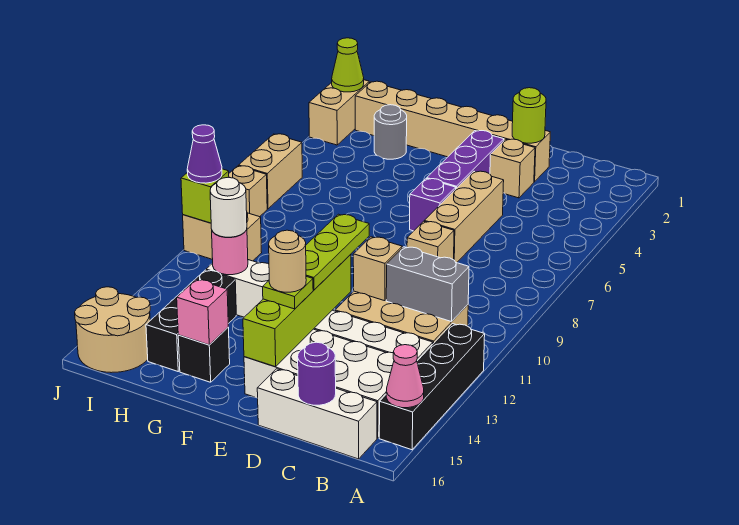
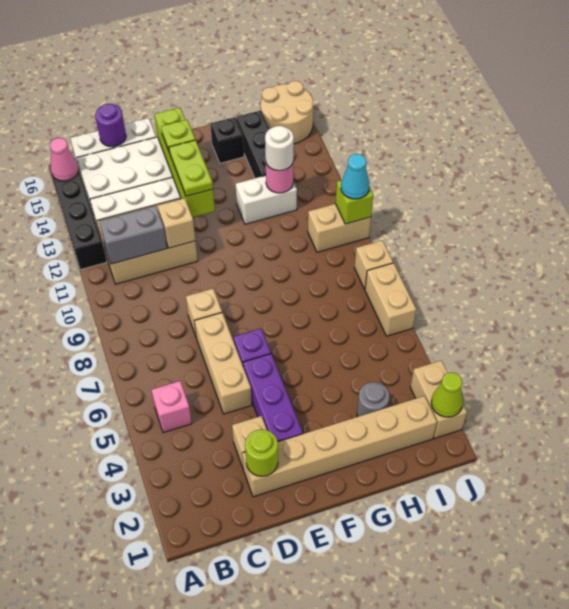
lime plate E11:E13 level 3 -> lime plate E12:E13 level 3
tan round brick E14 level 4 -> none
pink brick G15 level 2 -> pink brick B5 level 1
purple cone J10 level 3 -> cyan cone J10 level 3

